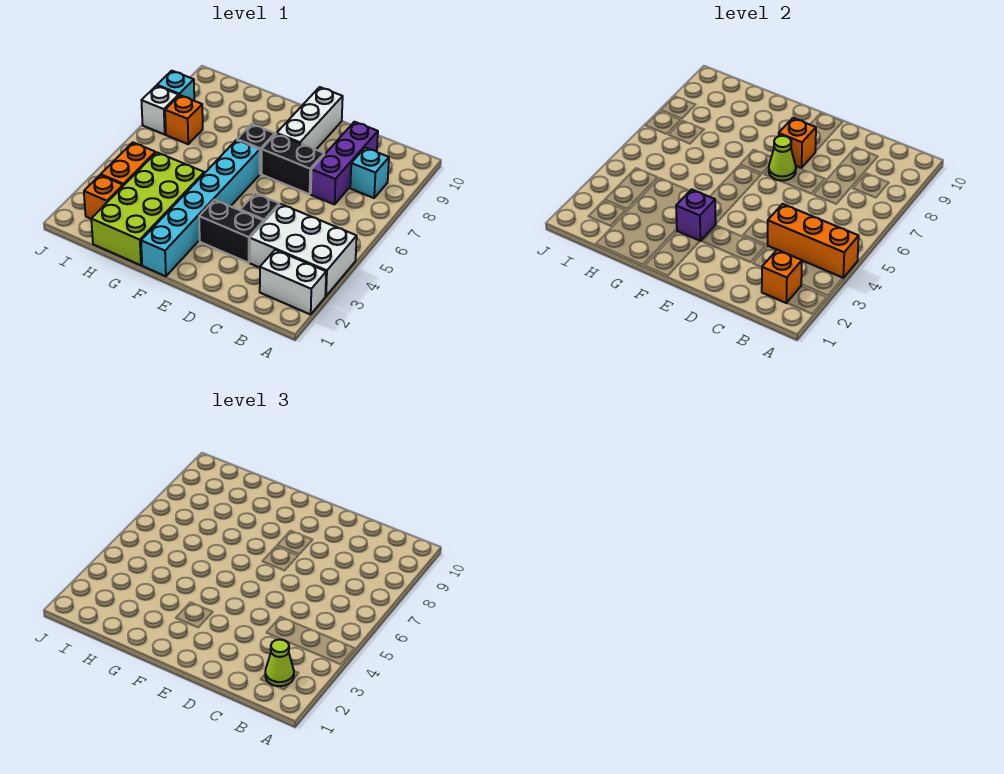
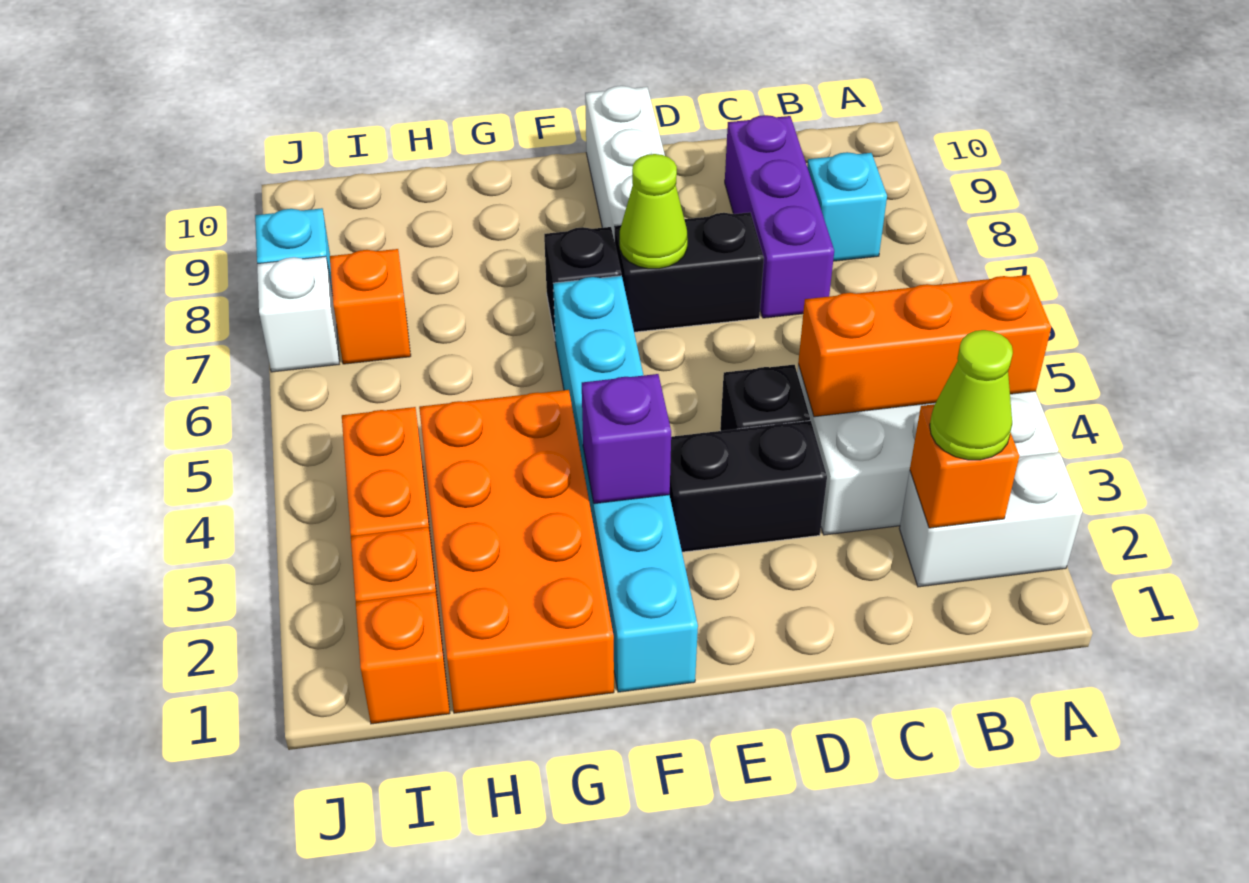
orange brick E8 level 2 -> orange brick I1 level 1
lime brick G1:H4 level 1 -> orange brick G1:H4 level 1

